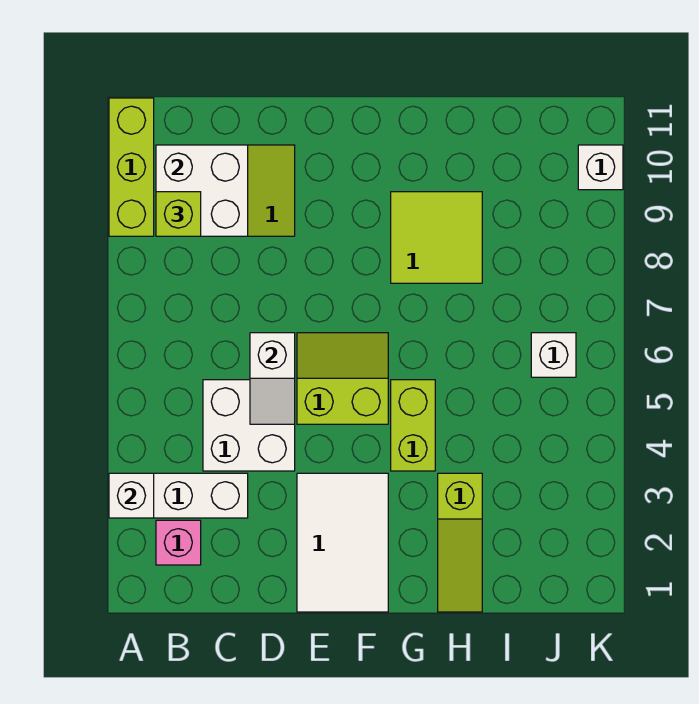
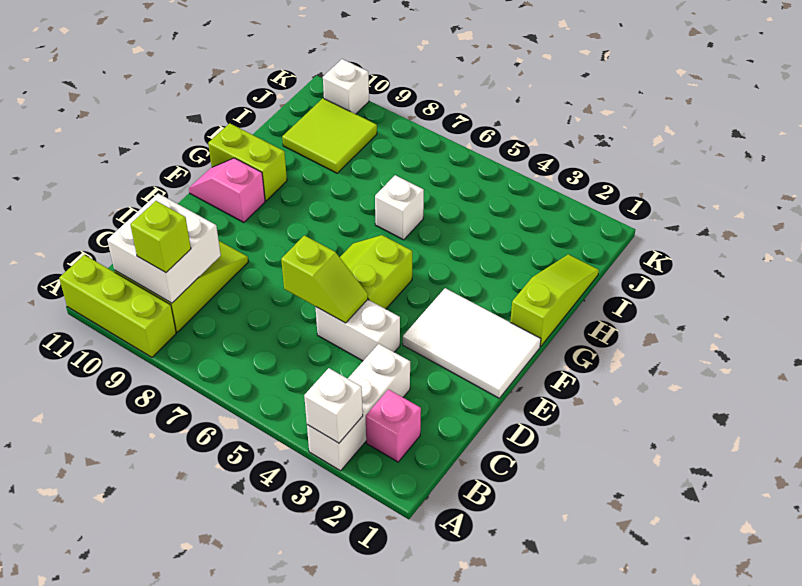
white brick C4:D5 level 1 -> white brick D4:D5 level 1
white slope D5:D6 level 2 top 6 -> lime slope D5:D6 level 2 top 6
none -> pink slope F10:F11 level 1 top 10
lime brick G4:G5 level 1 -> lime brick G10:G11 level 1
lime tile G8:H9 level 1 -> lime tile I9:J10 level 1
lime slope H1:H3 level 1 top 3 -> lime slope G1:I1 level 1 top G
white brick J6 level 1 -> white brick H6 level 1

